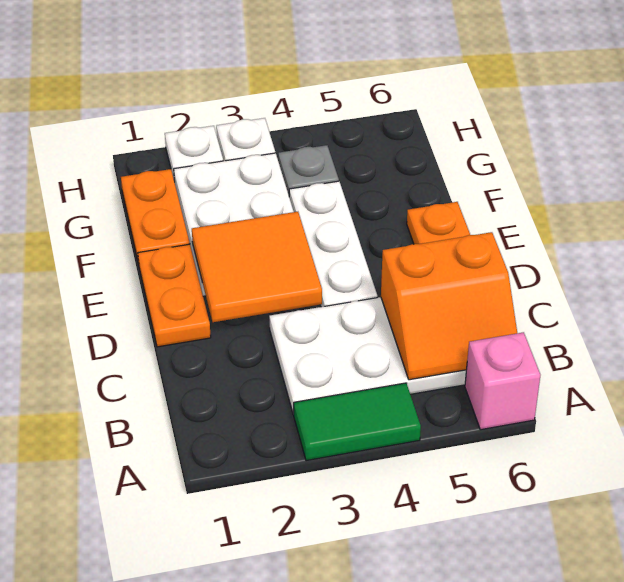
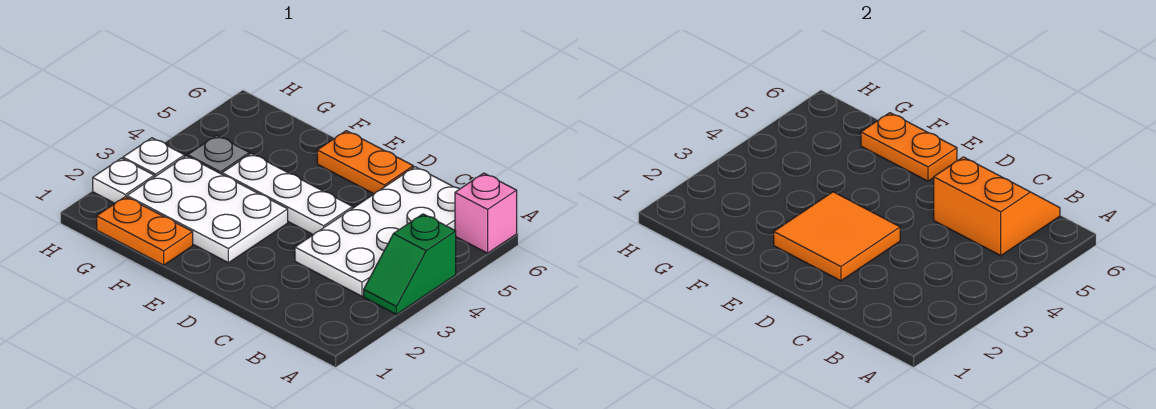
green tile A3:A4 level 1 -> green slope A3:A4 level 1 top 4
orange slope B5:C6 level 2 top C -> orange slope B5:C6 level 2 top 5
orange plate D1:E1 level 1 -> orange plate E6:F6 level 2

